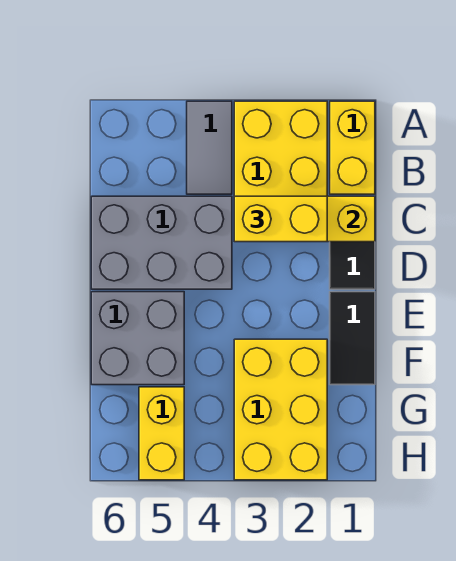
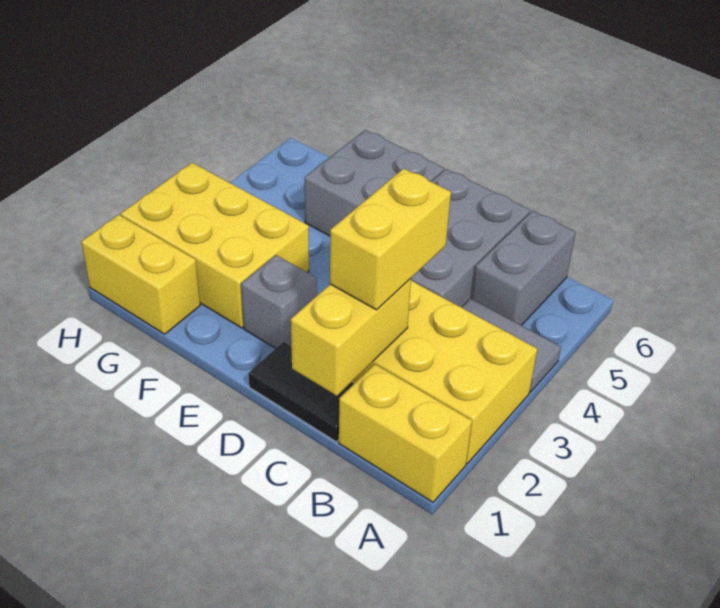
none -> grey brick B5:B6 level 1
black tile E1:F1 level 1 -> none
none -> grey brick E2 level 1
yellow brick G5:H5 level 1 -> yellow brick G1:H1 level 1

